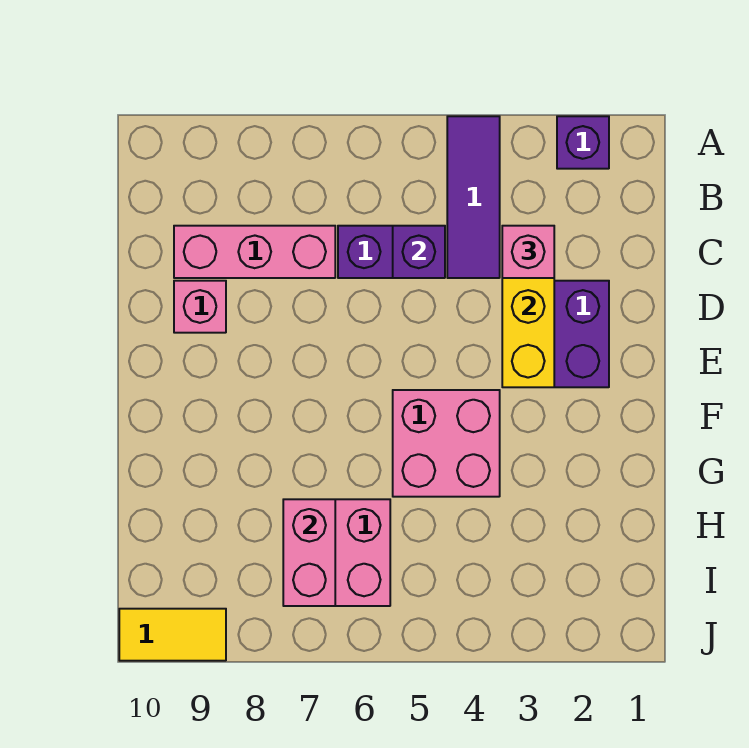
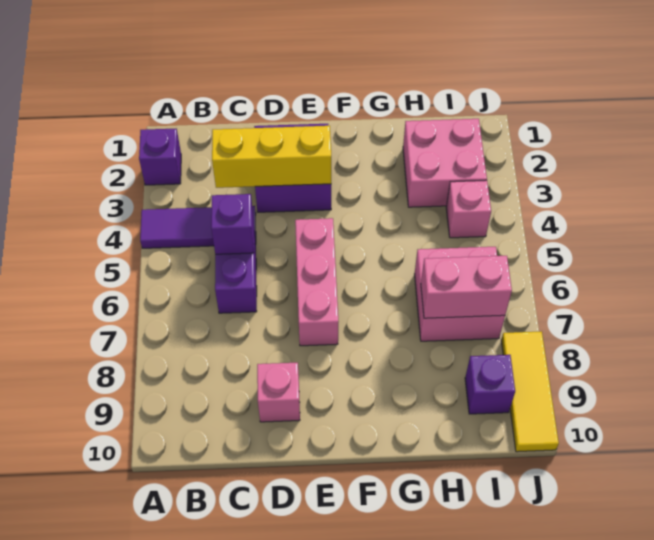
pink brick C3 level 3 -> pink brick I4 level 1
pink brick C7:C9 level 1 -> pink brick E5:E7 level 1
pink brick F4:G5 level 1 -> pink brick H2:I3 level 1
none -> purple brick I9 level 1
yellow tile J9:J10 level 1 -> yellow tile J8:J10 level 1

